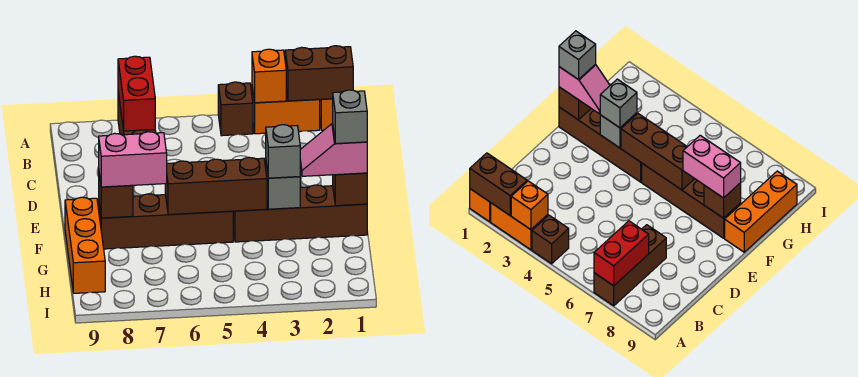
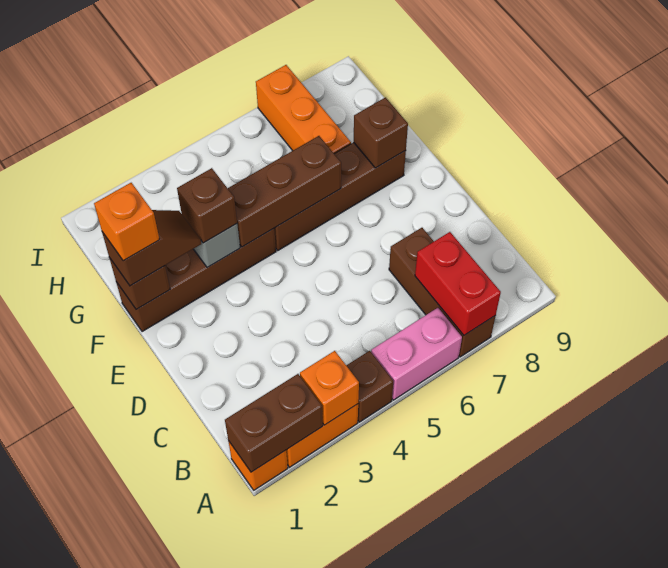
pink slope F1:F2 level 3 top 1 -> brown slope F1:F2 level 3 top 1
grey brick F1 level 4 -> orange brick F1 level 4
grey brick F3 level 3 -> brown brick F3 level 3
pink brick F7:F8 level 3 -> pink brick A5:A6 level 1
orange brick F9:H9 level 1 -> orange brick G7:I7 level 1

